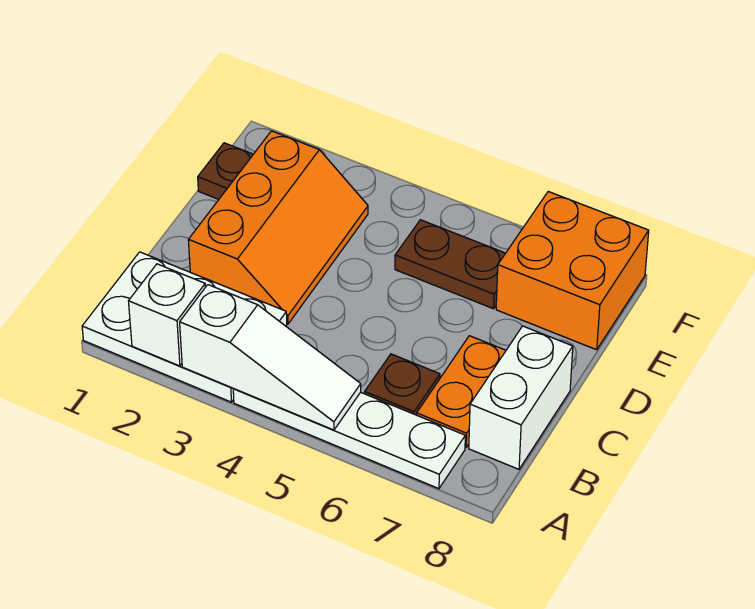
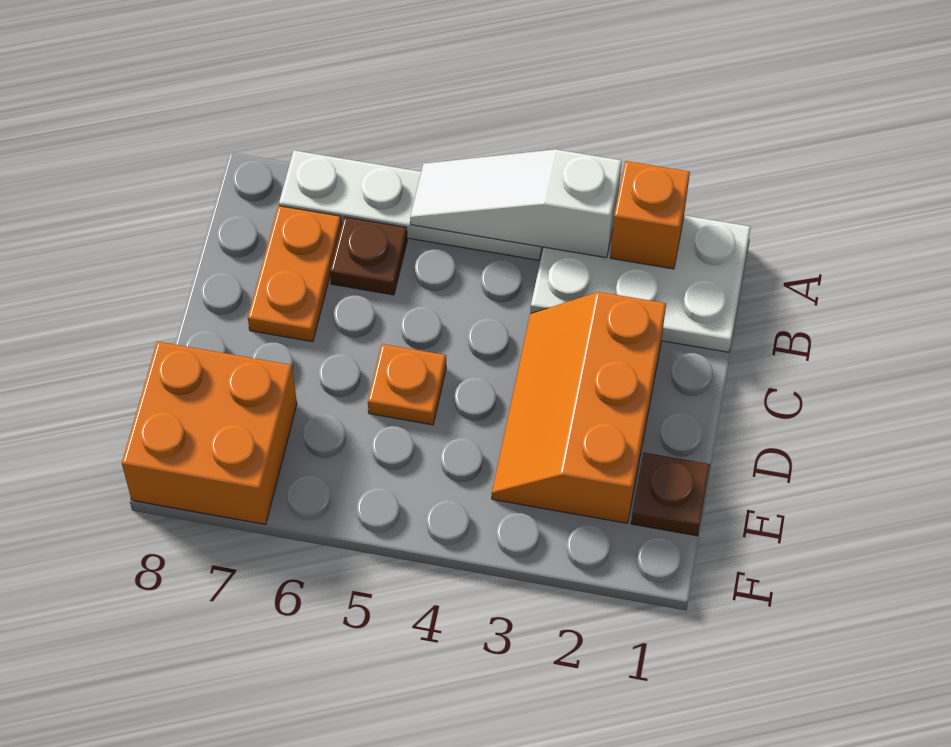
white brick A2 level 2 -> orange brick A2 level 2
white brick B8:C8 level 1 -> none
none -> orange plate D5 level 1
brown plate E5:E6 level 1 -> none

